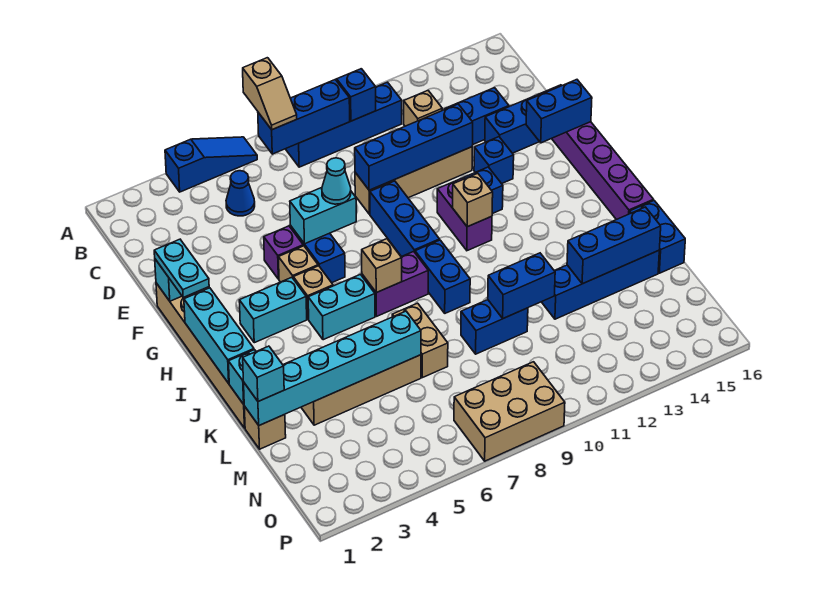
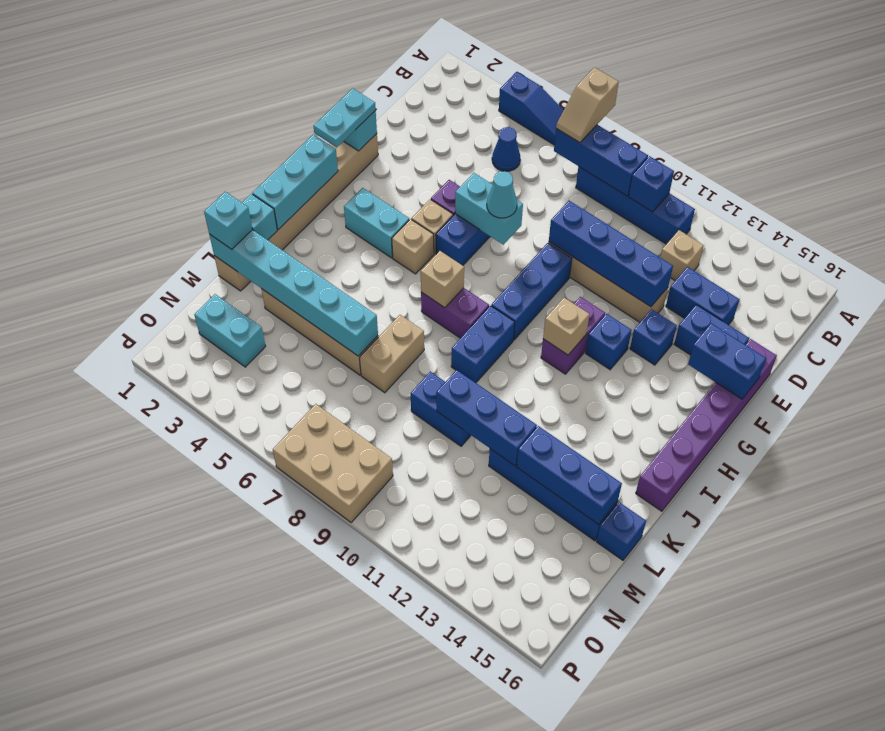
cyan brick I5:I6 level 1 -> cyan brick N2:N3 level 1
blue brick K16:L16 level 1 -> blue brick L16 level 1
blue brick L10:L11 level 2 -> blue brick L10:L12 level 2

